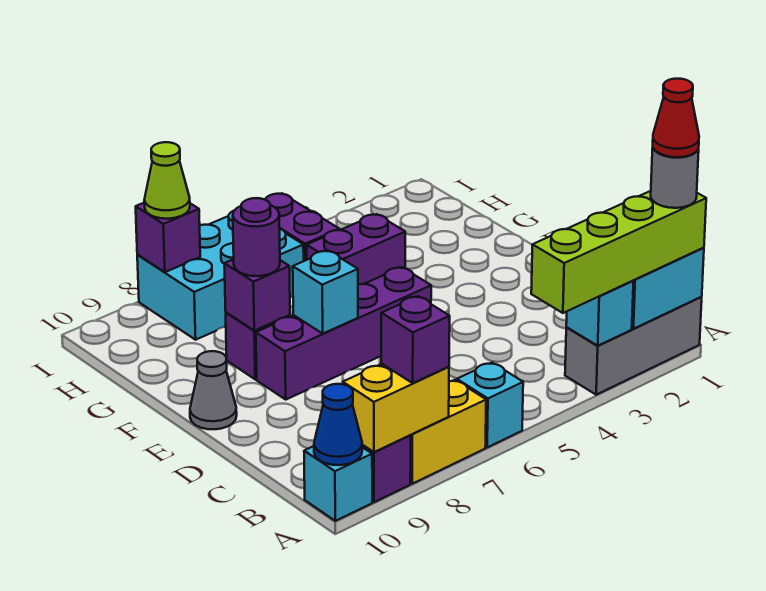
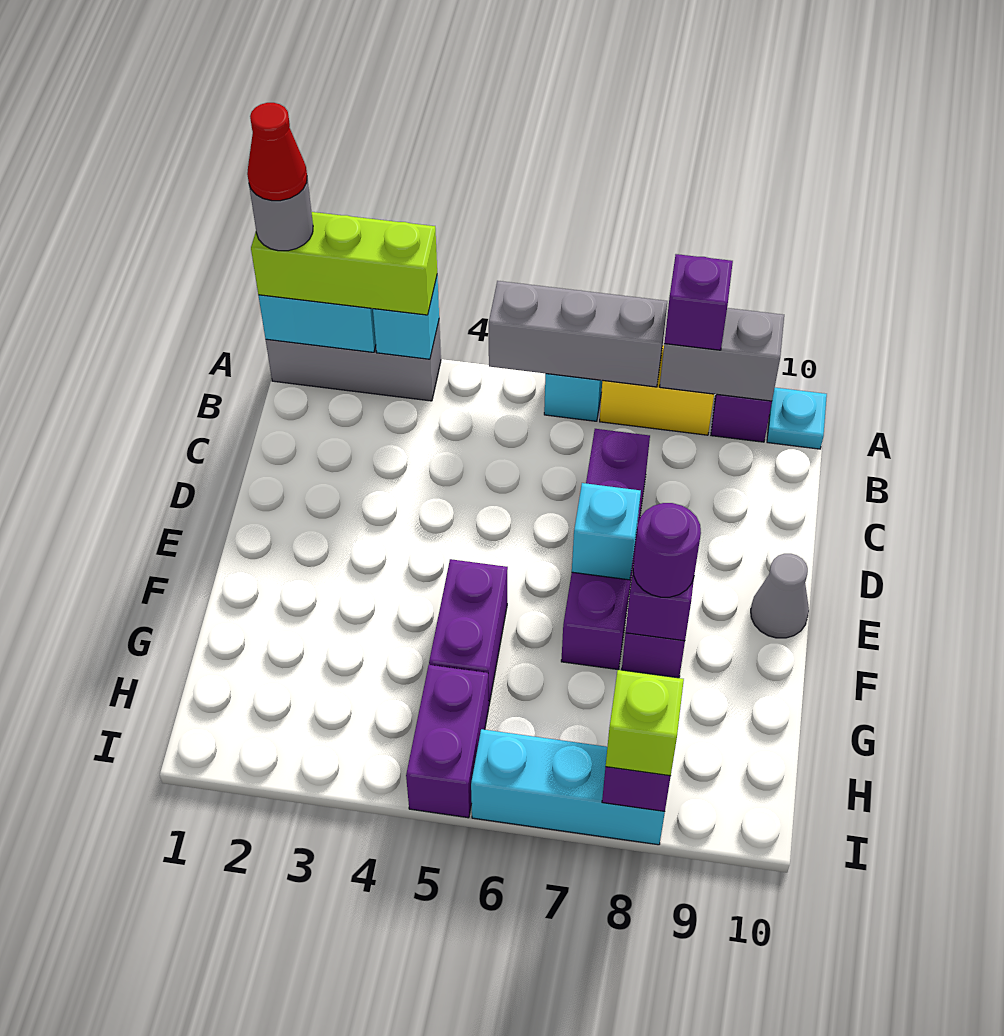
lime brick A1:A4 level 3 -> lime brick A1:A3 level 3
none -> grey brick A5:A7 level 2
yellow brick A8:A9 level 2 -> grey brick A8:A9 level 2
cyan brick A10 level 1 -> cyan plate A10 level 1
blue cone A10 level 2 -> none
purple brick E5:E8 level 1 -> purple brick C7:F7 level 1
purple brick G4:G5 level 1 -> purple brick F5:G5 level 1
cyan brick H6:I8 level 1 -> cyan brick I6:I8 level 1
lime cone I8 level 3 -> lime brick I8 level 3

